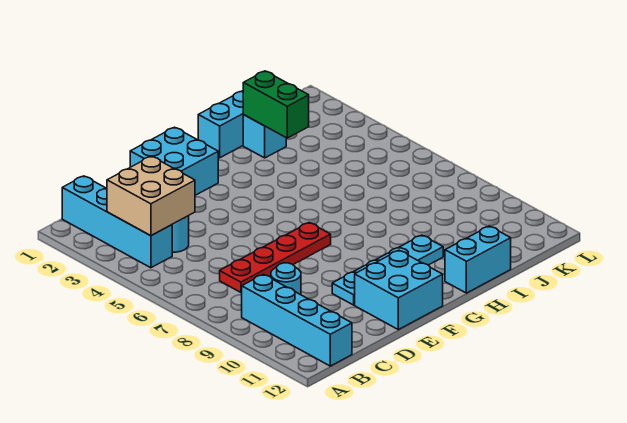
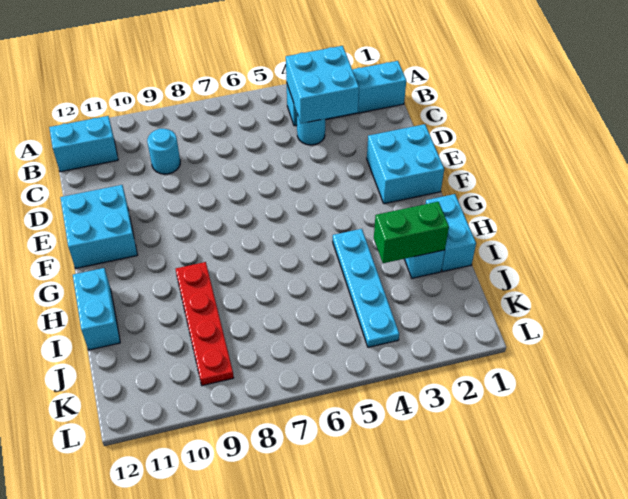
tan brick B3:C4 level 2 -> cyan brick B3:C4 level 2
cyan brick B9:B12 level 1 -> cyan brick B11:B12 level 1
red plate C7:F7 level 1 -> red plate H9:K9 level 1
cyan plate E10:H10 level 1 -> cyan plate H4:K4 level 1

